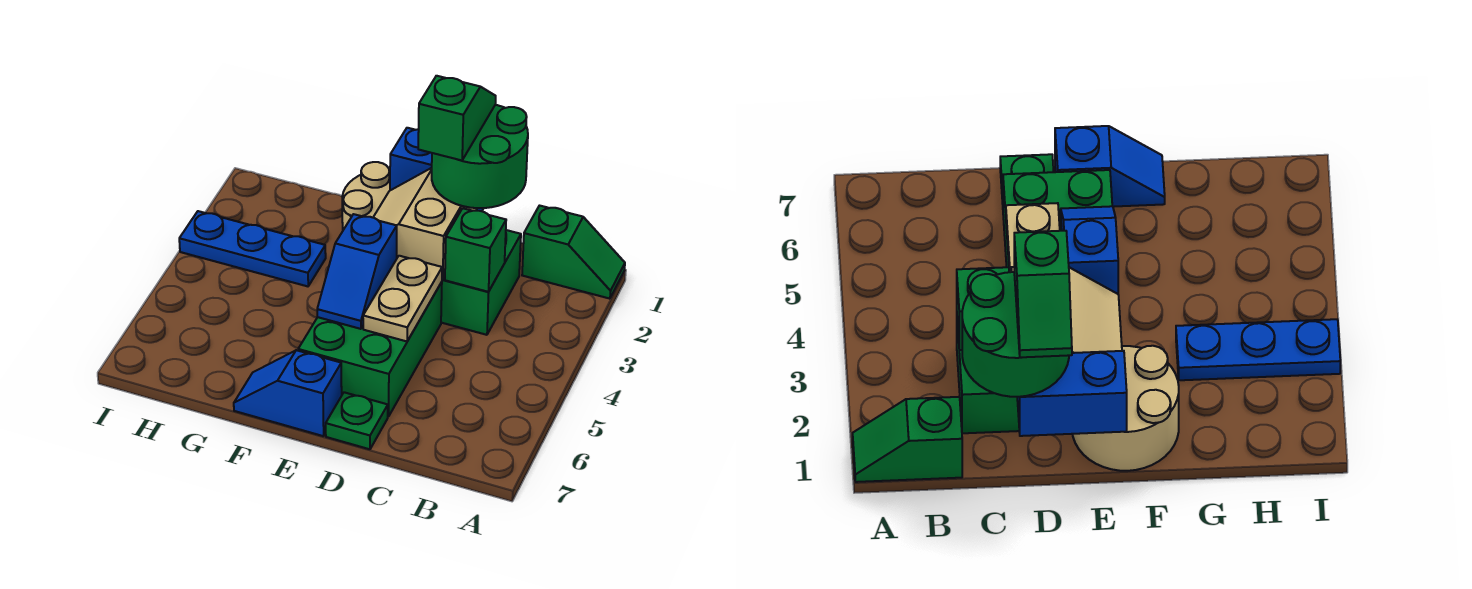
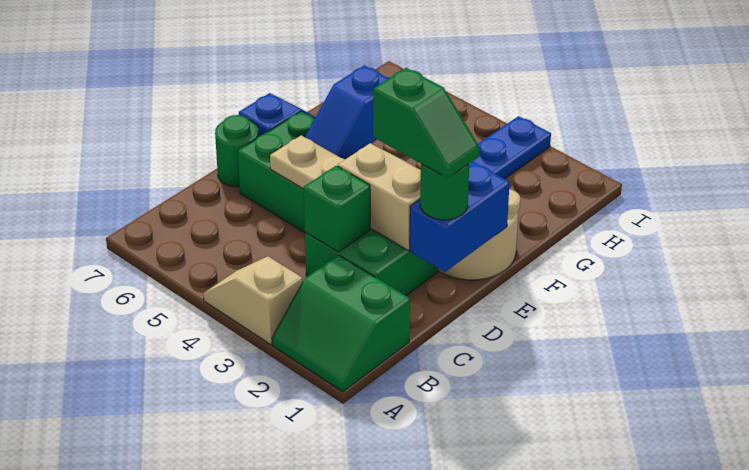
green slope A1:B1 level 1 top B -> green slope A1:B2 level 1 top B
none -> tan slope A3:A4 level 1 top 3
green round brick C1:D2 level 3 -> green round brick D1 level 3
green plate D7 level 1 -> green round brick D7 level 1
blue slope E4:E5 level 2 top 4 -> blue slope E5:F5 level 2 top F

